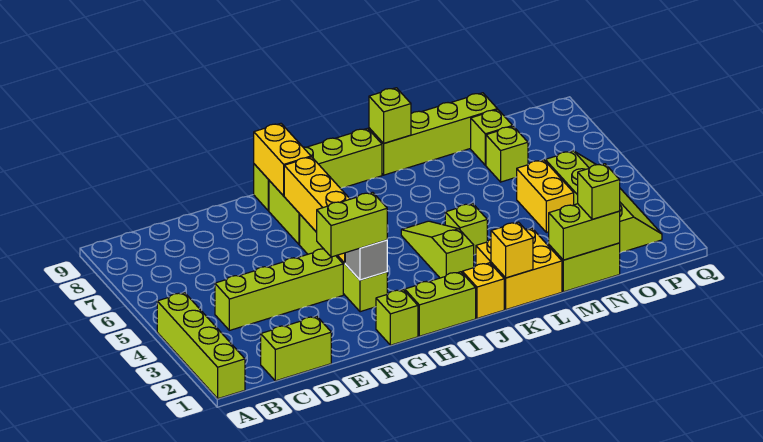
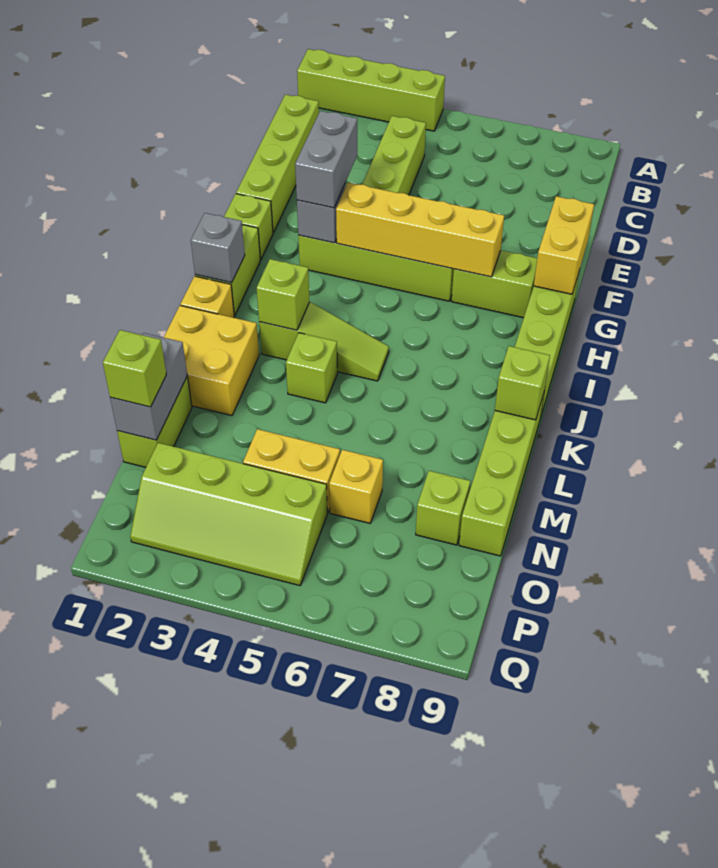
lime brick C1:D1 level 1 -> lime brick C1:F1 level 1
lime brick F3:G3 level 3 -> grey brick F3:G3 level 3
yellow brick G8:G9 level 2 -> yellow brick F9:G9 level 2
none -> grey brick I1 level 2
yellow brick K1 level 2 -> yellow brick N6 level 1
lime brick M1:N1 level 2 -> grey brick M1:N1 level 2
lime brick N7 level 1 -> lime brick J3 level 2

